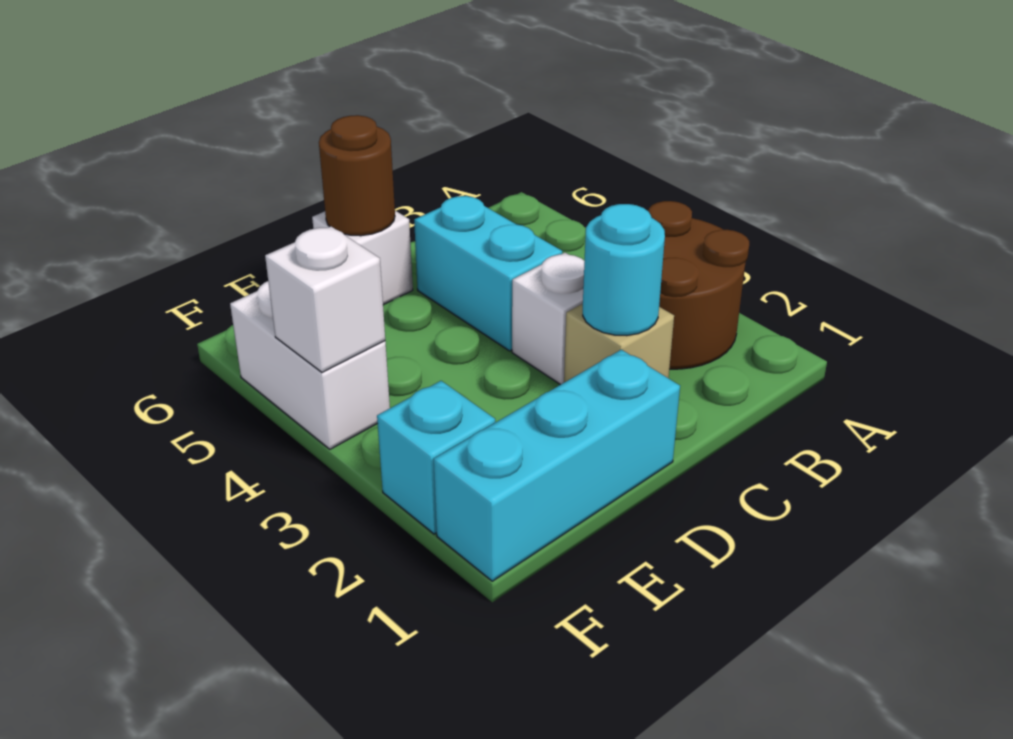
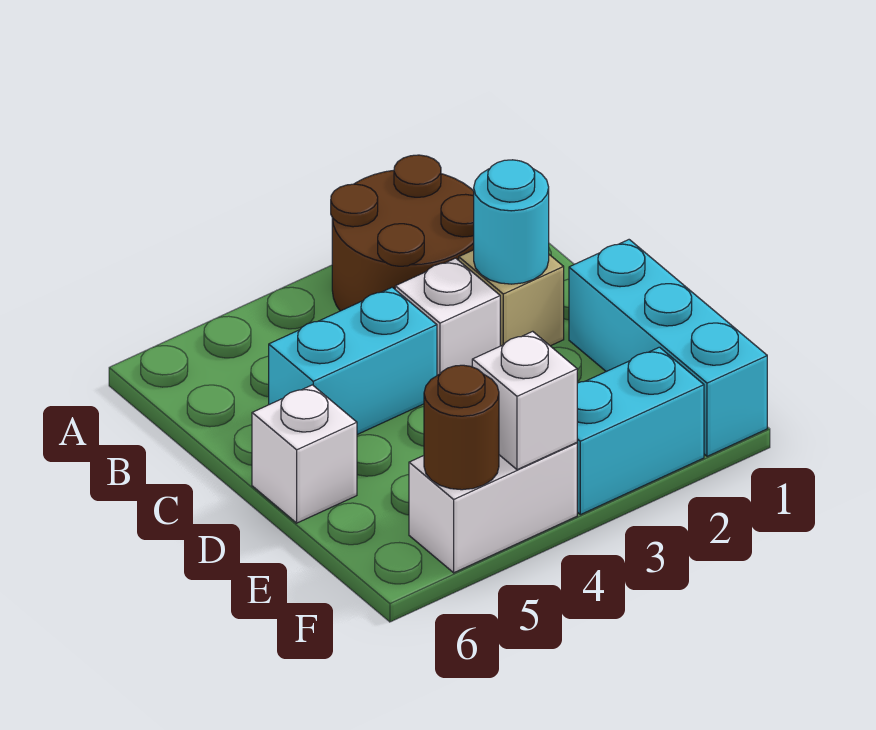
brown round brick D6 level 2 -> brown round brick F5 level 2
cyan brick F2 level 1 -> cyan brick F2:F3 level 1

